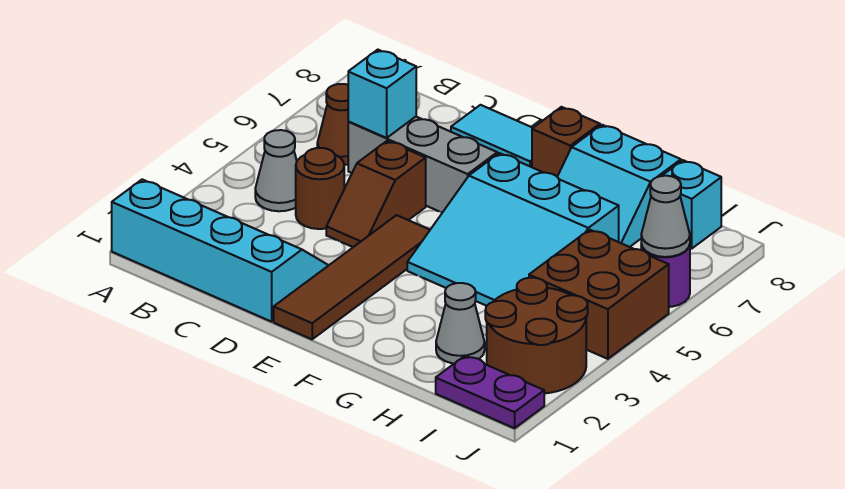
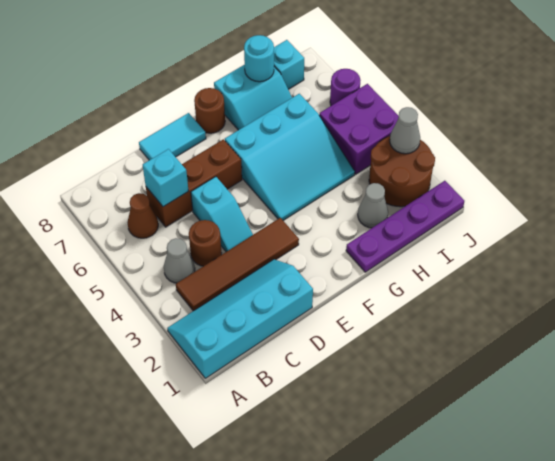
grey brick C6:E6 level 1 -> brown brick C6:E6 level 1
brown slope D4:D5 level 1 top 5 -> cyan slope D4:D5 level 1 top 5
brown tile E1:E4 level 1 -> brown tile B3:E3 level 1
brown brick F8 level 1 -> brown round brick F8 level 1
none -> cyan round brick H8 level 2
purple plate I1:J1 level 1 -> purple plate G1:J1 level 1
brown brick I4:J5 level 1 -> purple brick I4:J5 level 1
grey cone J6 level 2 -> grey cone J3 level 2

